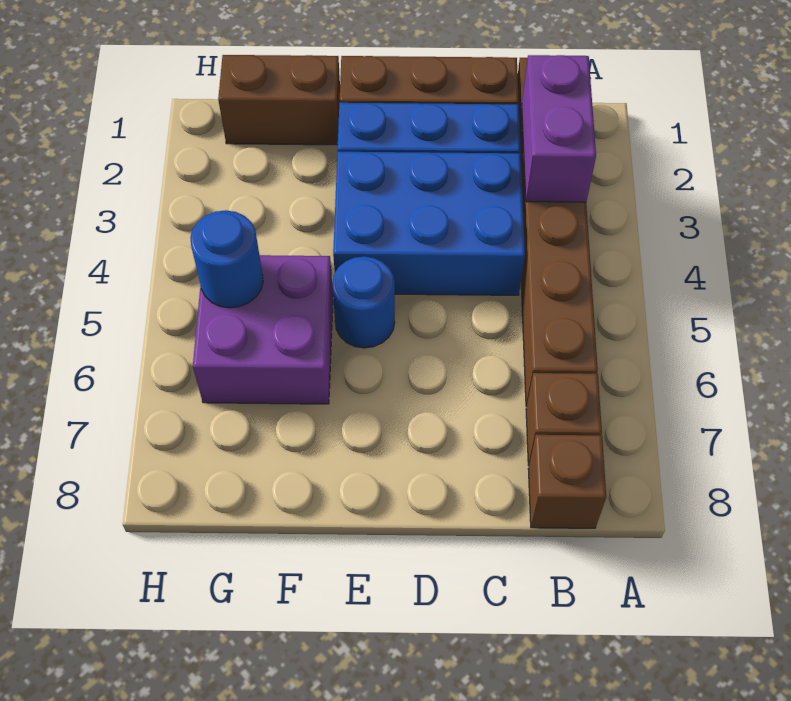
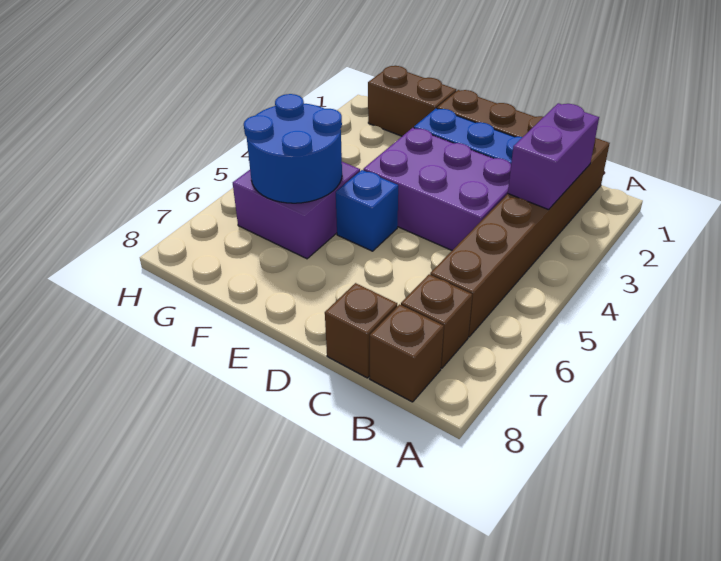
blue brick C3:E4 level 1 -> purple brick C3:E4 level 1
none -> brown brick C8 level 1
blue round brick E5 level 1 -> blue brick E5 level 1
blue round brick G5 level 2 -> blue round brick F5:G6 level 2

